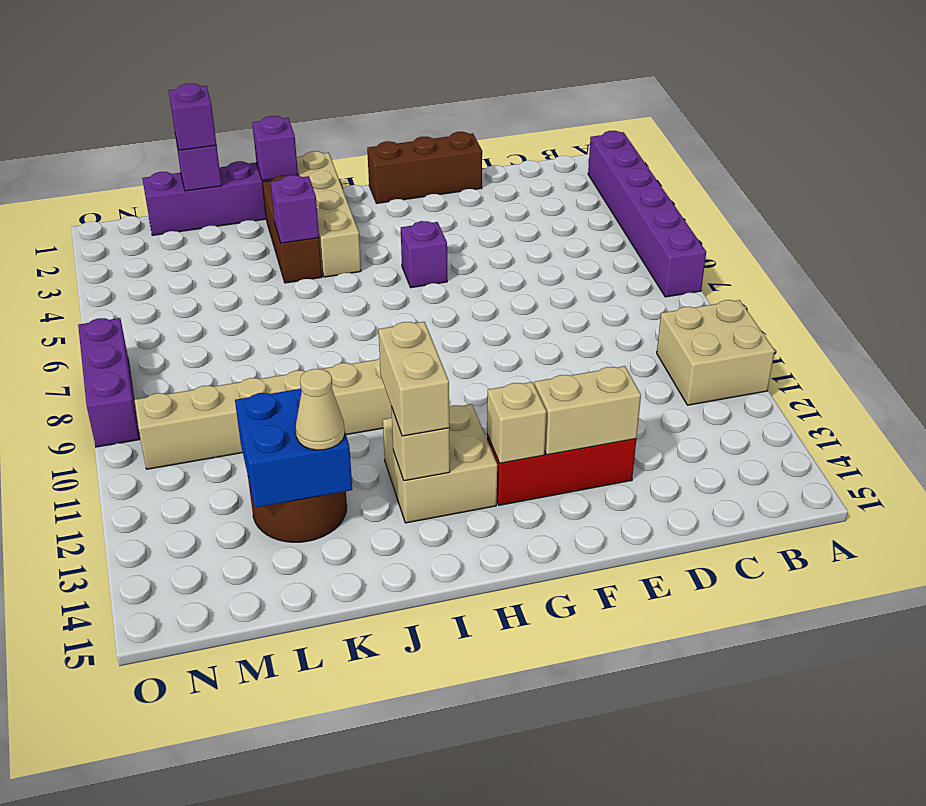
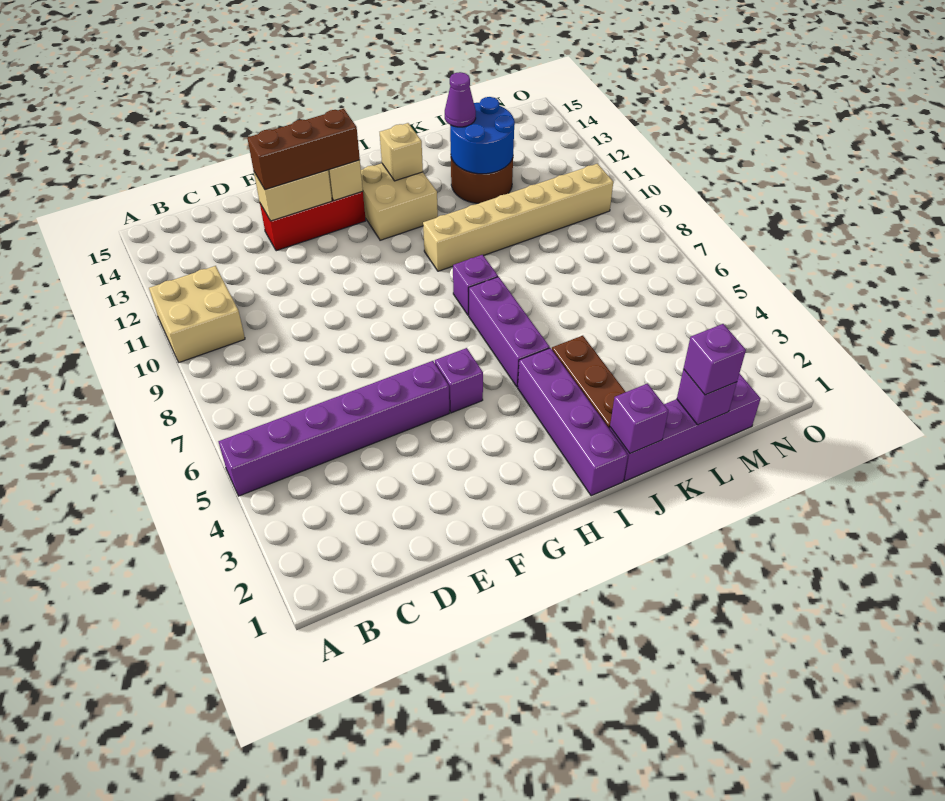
purple brick A2:A7 level 1 -> purple brick A5:F5 level 1
brown brick E1:G1 level 1 -> brown brick E13:G13 level 3
tan brick I1:I4 level 1 -> purple brick I1:I4 level 1
tan brick I12:I13 level 3 -> none
purple brick J4 level 2 -> purple brick I8 level 1
blue brick K12:L13 level 2 -> blue round brick K12:L13 level 2
tan cone K13 level 3 -> purple cone K13 level 3
purple brick O7:O9 level 1 -> purple brick I5:I7 level 1

